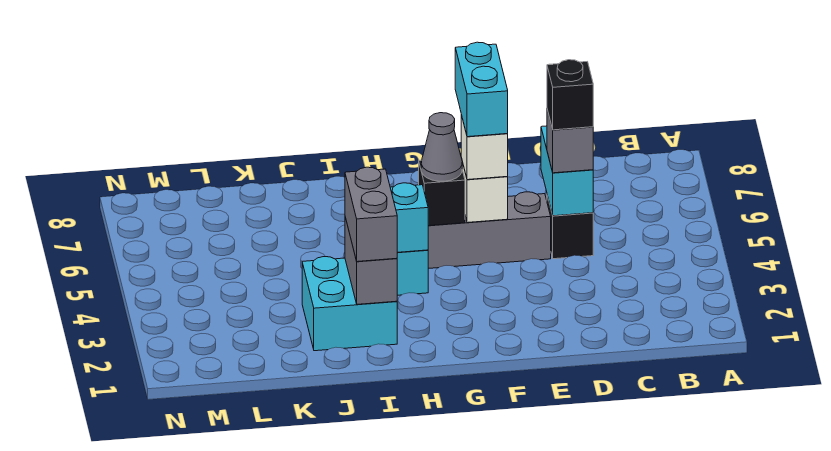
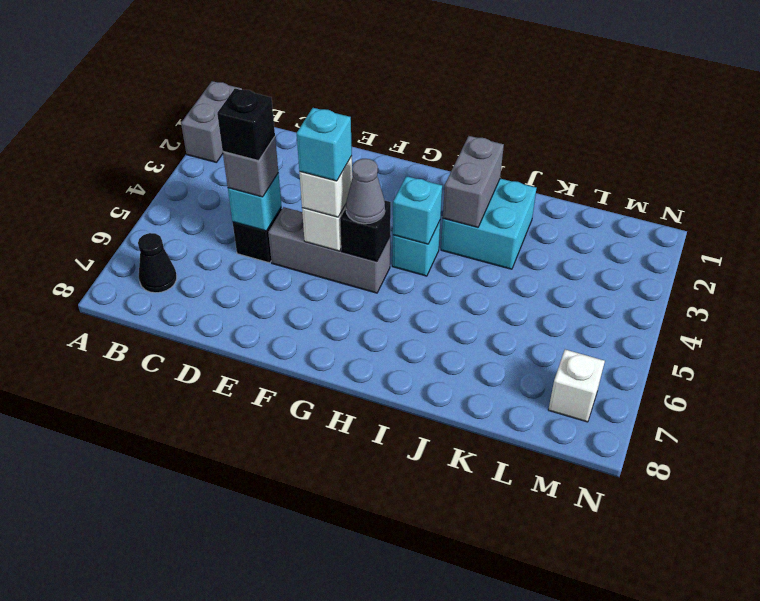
none -> black cone B7 level 1
cyan brick D5:D6 level 2 -> cyan brick D5 level 2
cyan brick F5:F6 level 4 -> cyan brick F5 level 4
grey brick I2:I3 level 3 -> grey brick A1:A2 level 1
none -> white brick M7 level 1

